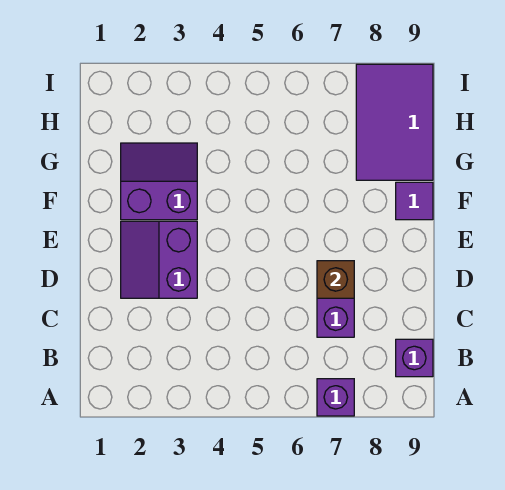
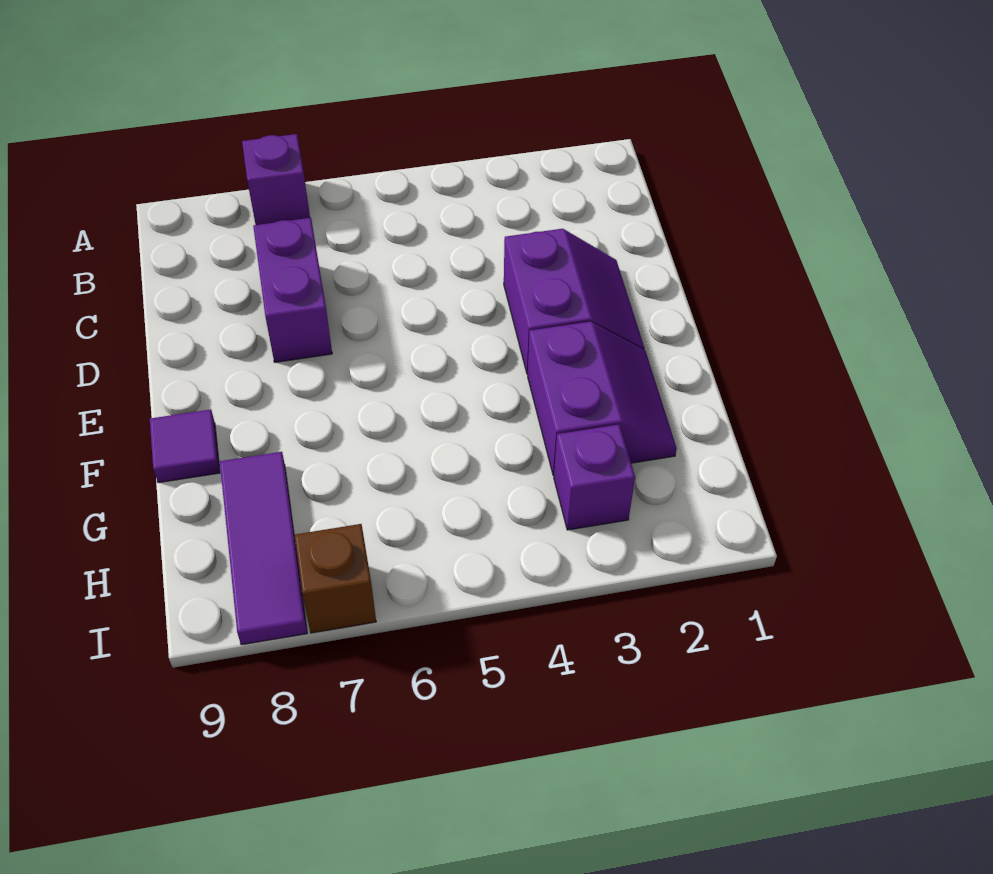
purple brick B9 level 1 -> purple brick H3 level 1
brown brick D7 level 2 -> brown brick I7 level 1
purple slope F2:G3 level 1 top F -> purple slope F2:G3 level 1 top 3
purple tile G8:I9 level 1 -> purple tile G8:I8 level 1

